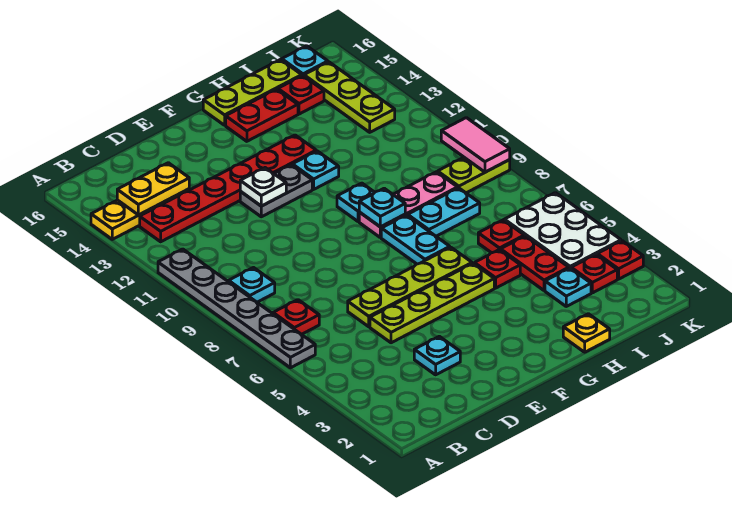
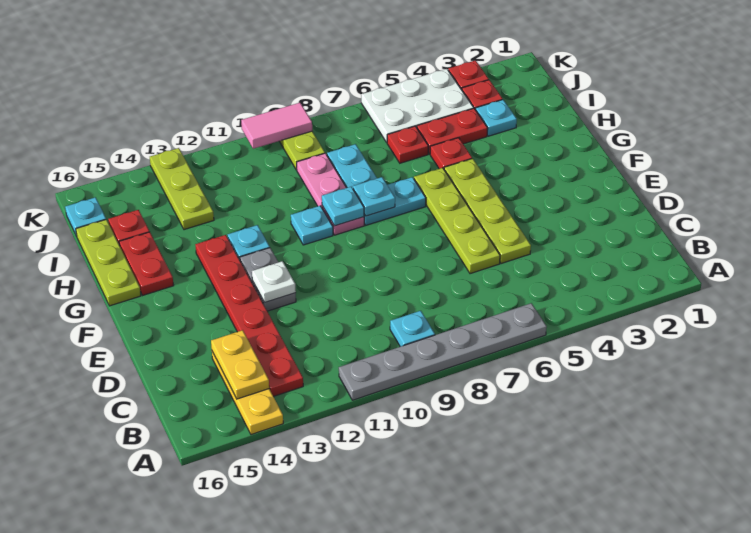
red plate B7 level 1 -> none
cyan plate D3 level 1 -> cyan plate G8 level 2
yellow plate H1 level 1 -> none
lime plate J13:J15 level 1 -> lime plate I13:K13 level 1

